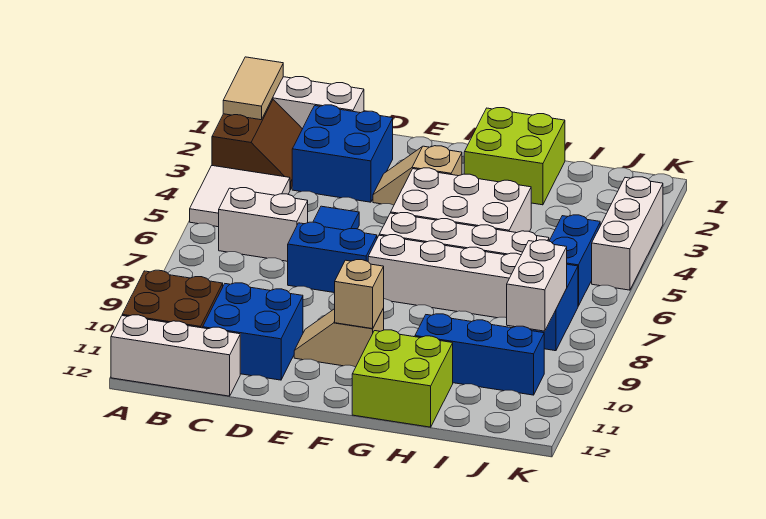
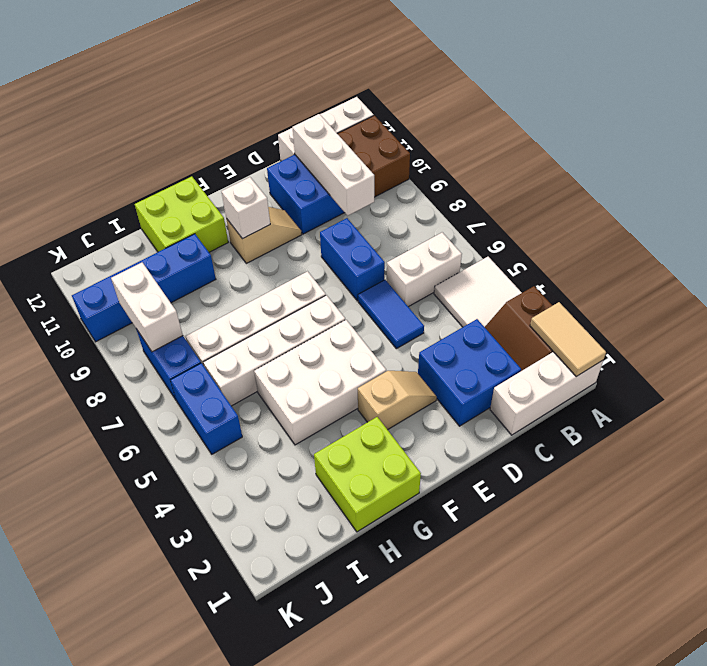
blue brick D7:E7 level 1 -> blue brick D7:D8 level 1
tan brick F10 level 2 -> white brick F10 level 2
blue brick H10:J10 level 1 -> blue brick H10:K10 level 1
white brick K3:K5 level 1 -> white brick C9:C11 level 2

